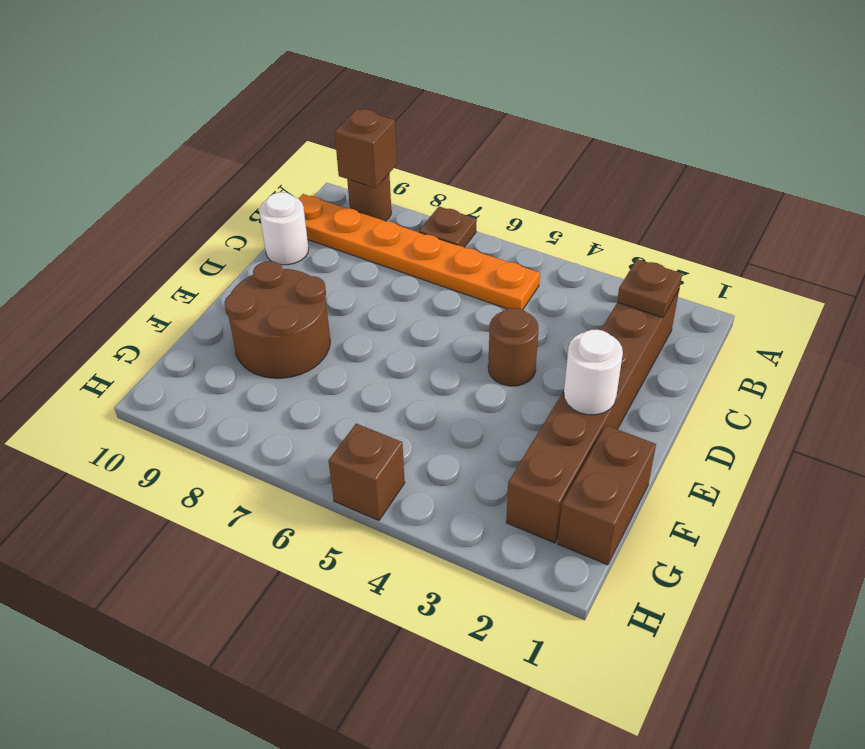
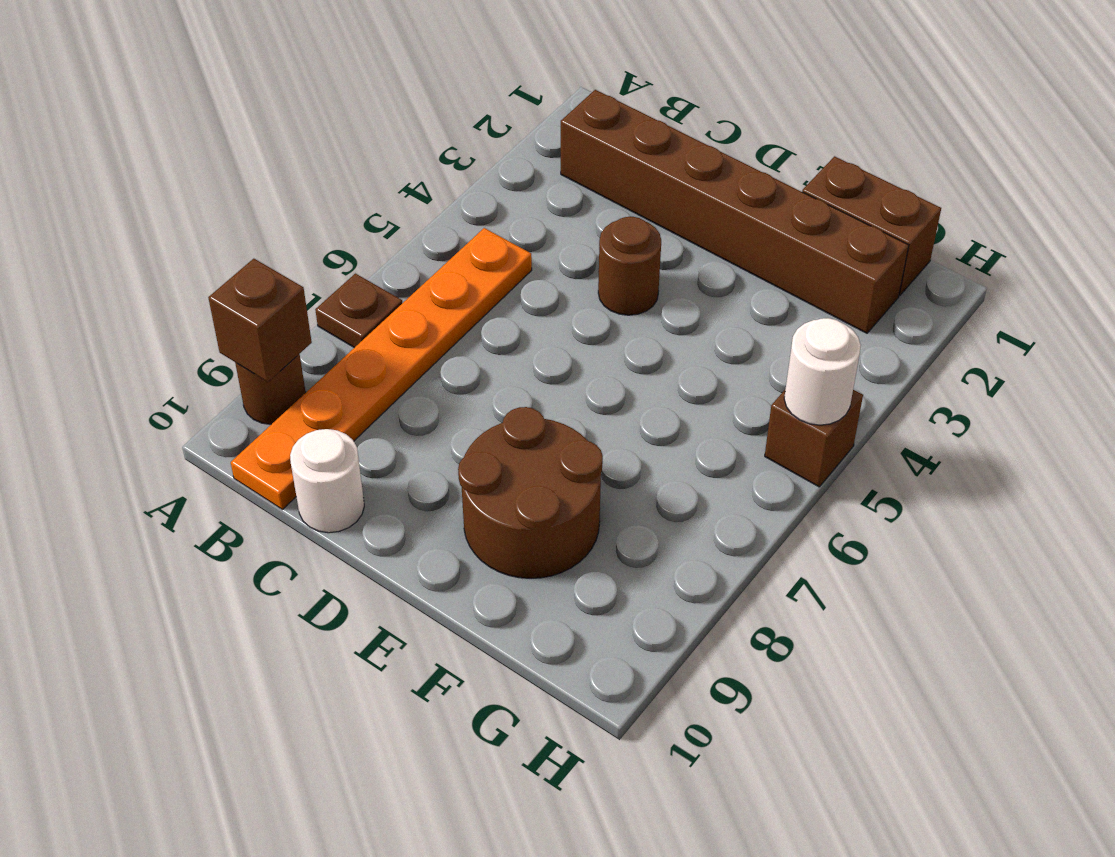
brown plate B2 level 2 -> none
white round brick E2 level 2 -> white round brick H5 level 2

